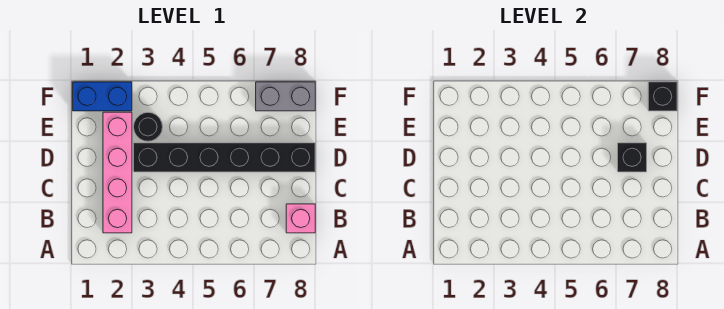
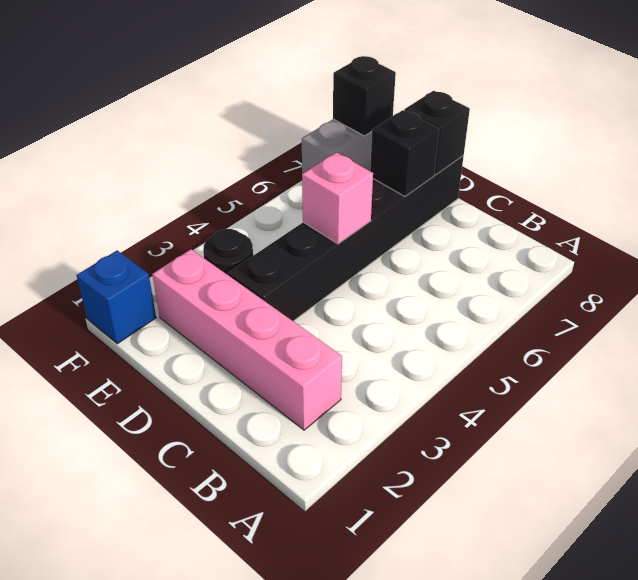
pink brick B8 level 1 -> pink brick D5 level 2
none -> black brick D8 level 2
blue brick F1:F2 level 1 -> blue brick F1 level 1

